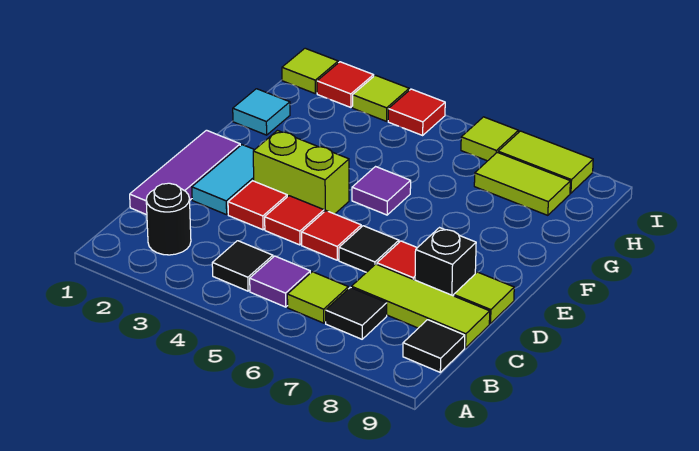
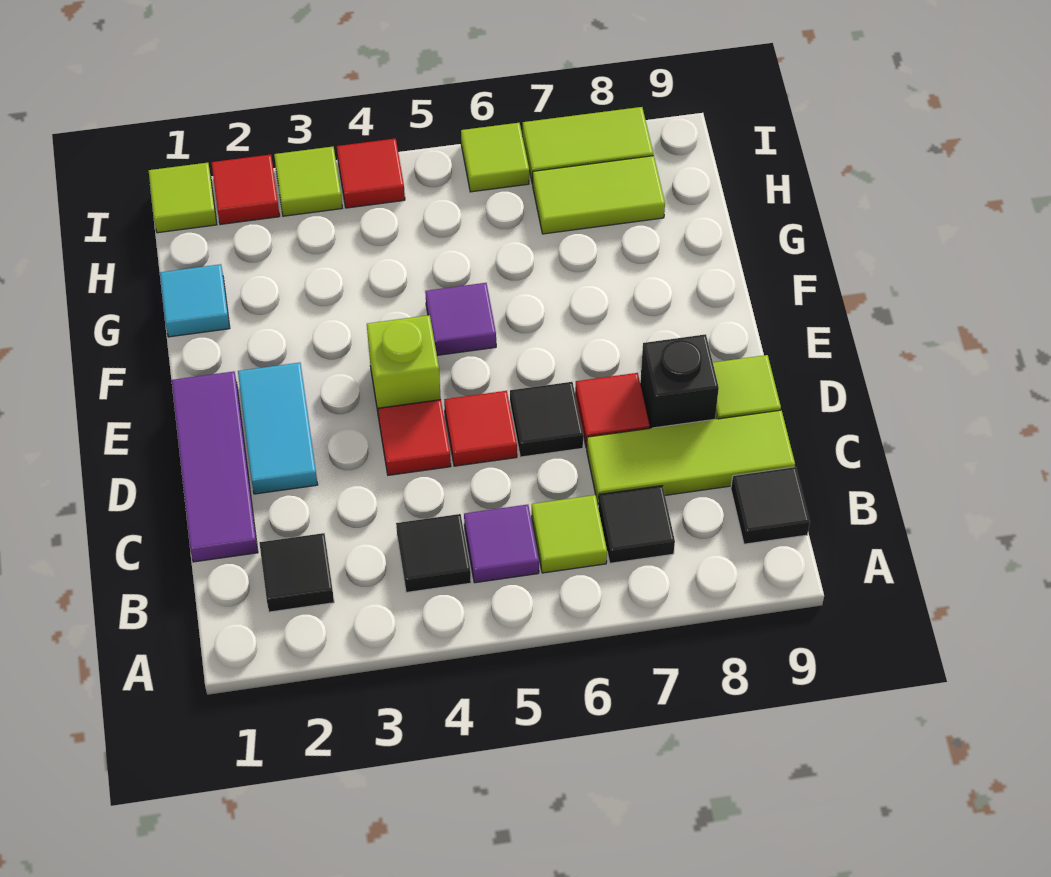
black round brick B2 level 1 -> black tile B2 level 1
red tile D3 level 1 -> none
lime brick E3:E4 level 1 -> lime brick E4 level 1

